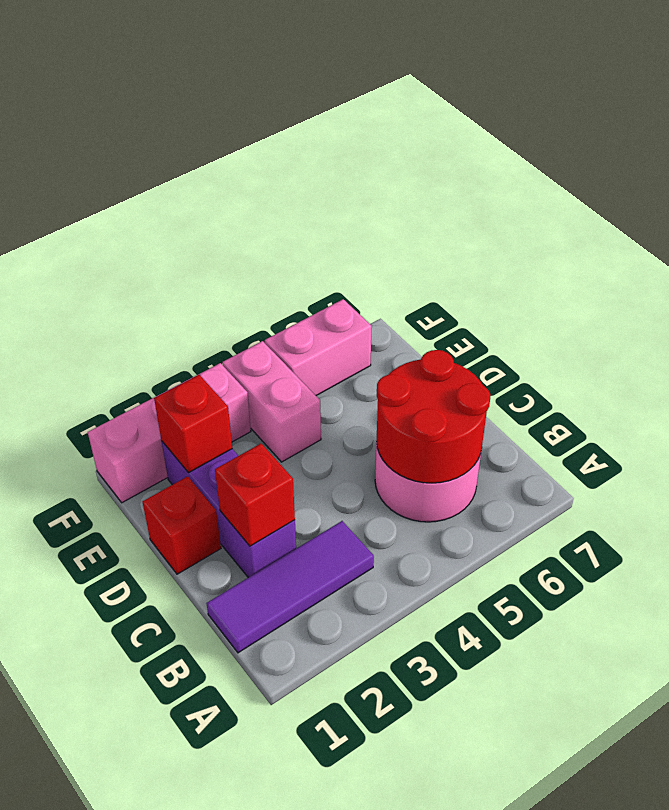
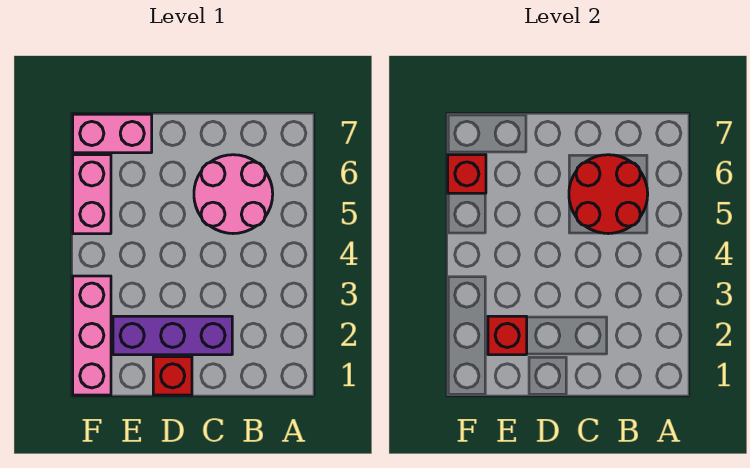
purple tile B1:B3 level 1 -> none
red brick C2 level 2 -> red brick F6 level 2
pink brick E4:F4 level 1 -> pink brick E7:F7 level 1

